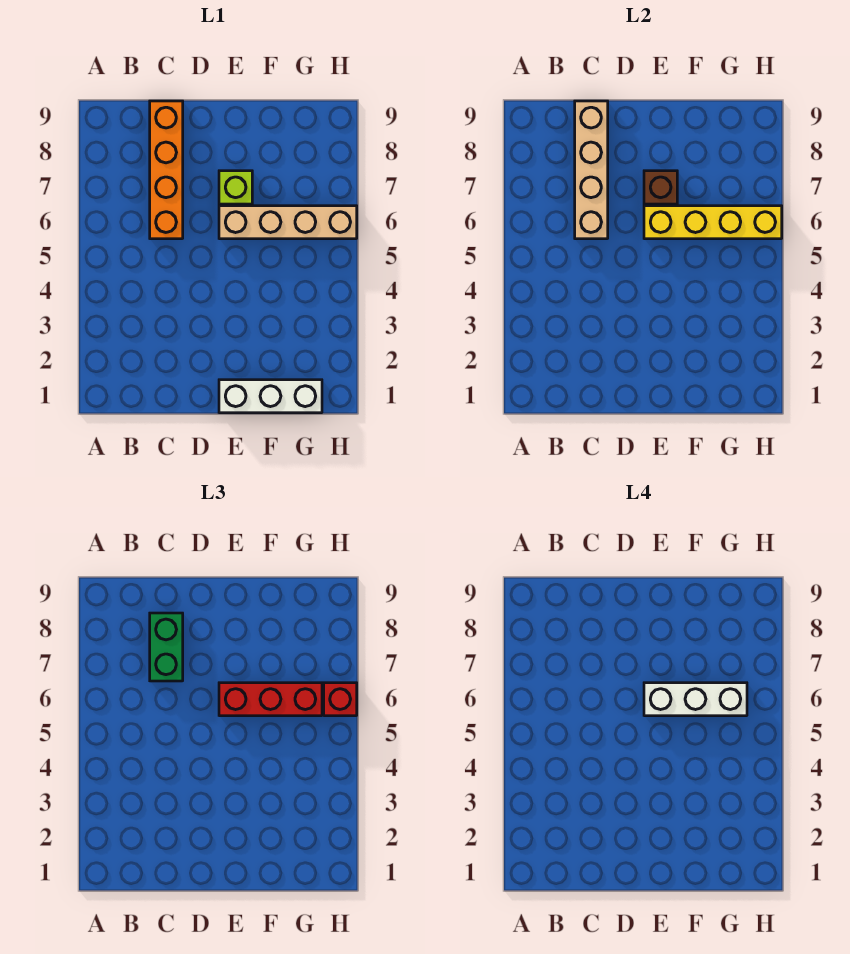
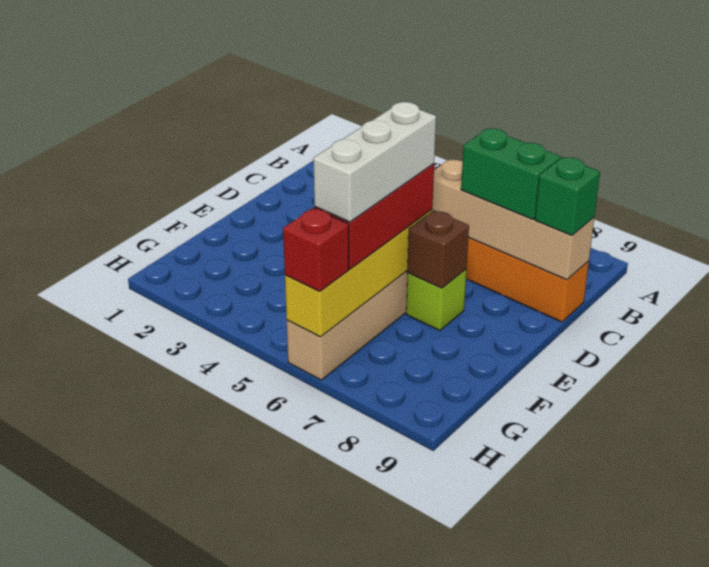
none -> green brick C9 level 3
white brick E1:G1 level 1 -> none

